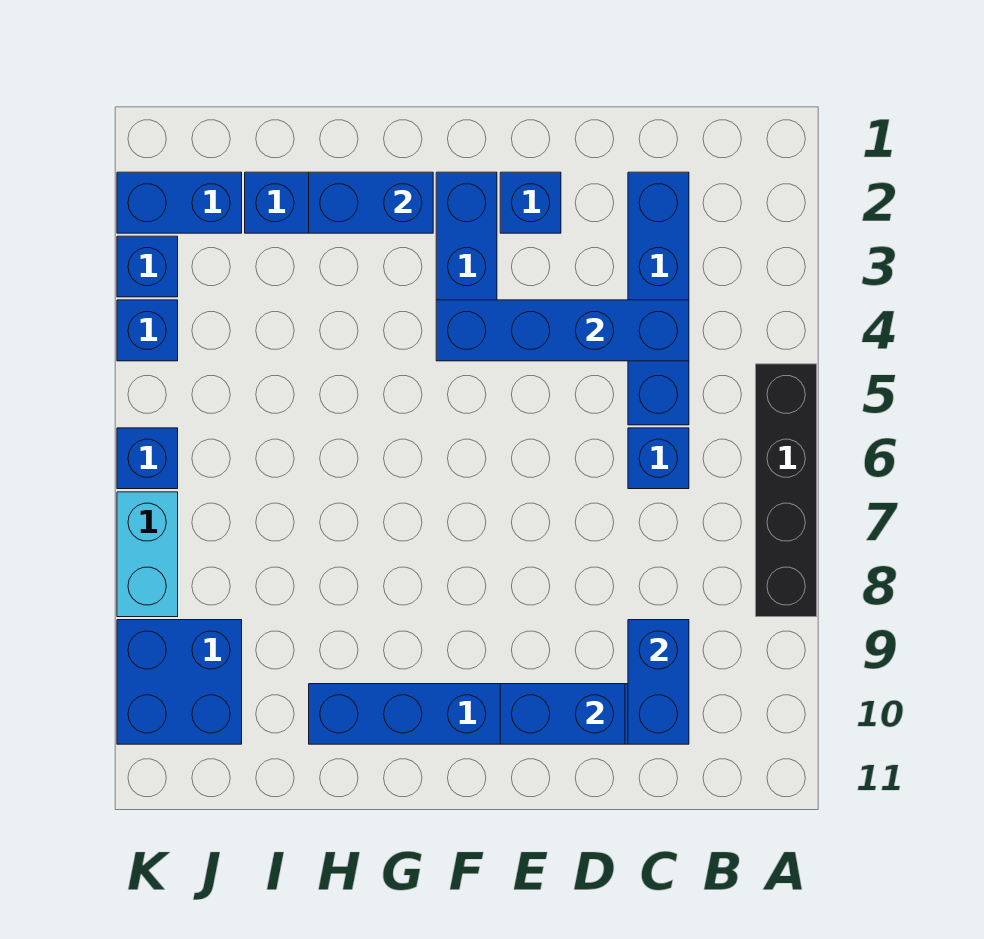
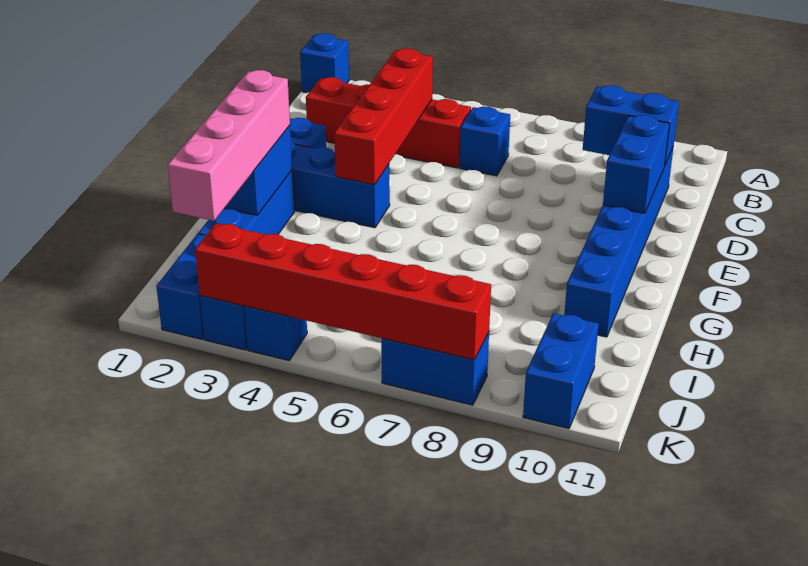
black brick A5:A8 level 1 -> none
blue brick C2:C5 level 1 -> red brick C2:C5 level 1
blue brick C4:F4 level 2 -> red brick C4:F4 level 2
none -> pink brick G2:J2 level 3
blue brick J9:K10 level 1 -> blue brick J10:K10 level 1
none -> red brick K3:K8 level 2
blue brick K6 level 1 -> blue brick A1 level 1
cyan brick K7:K8 level 1 -> blue brick K7:K8 level 1

